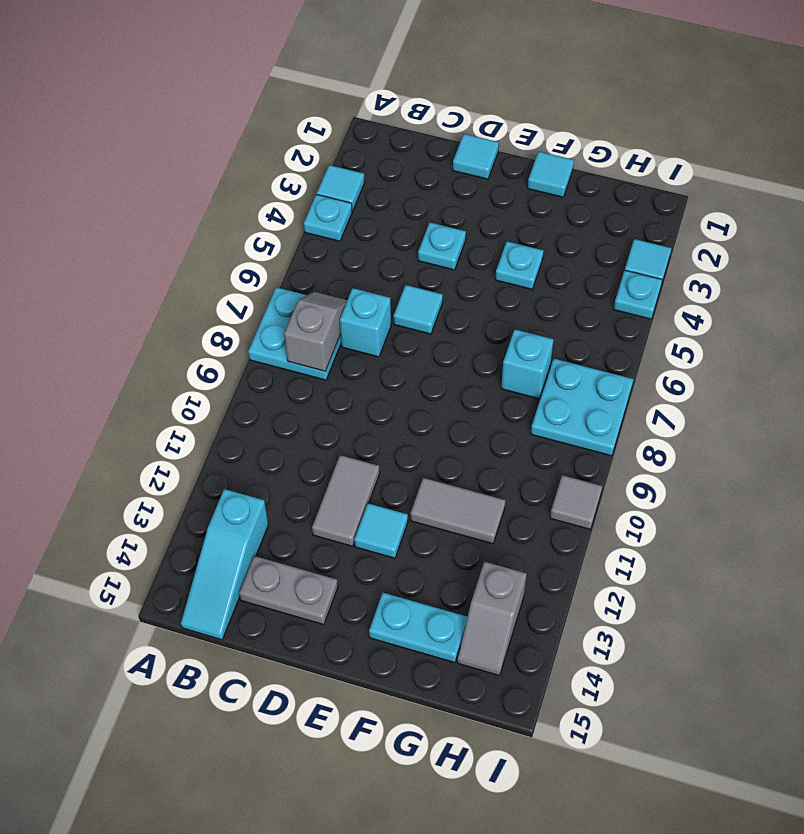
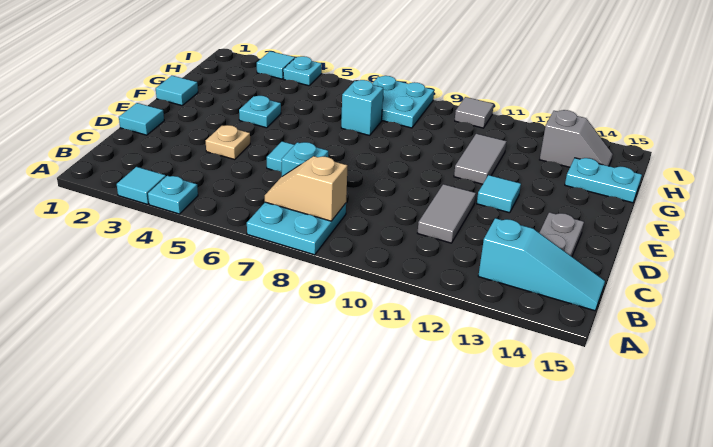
grey slope B7:B8 level 2 top 8 -> tan slope B7:B8 level 2 top 8
cyan plate D4 level 1 -> tan plate D4 level 1
grey tile D11:D12 level 1 -> grey tile C11:D11 level 1
cyan plate F14:G14 level 1 -> cyan plate G14:G15 level 1

